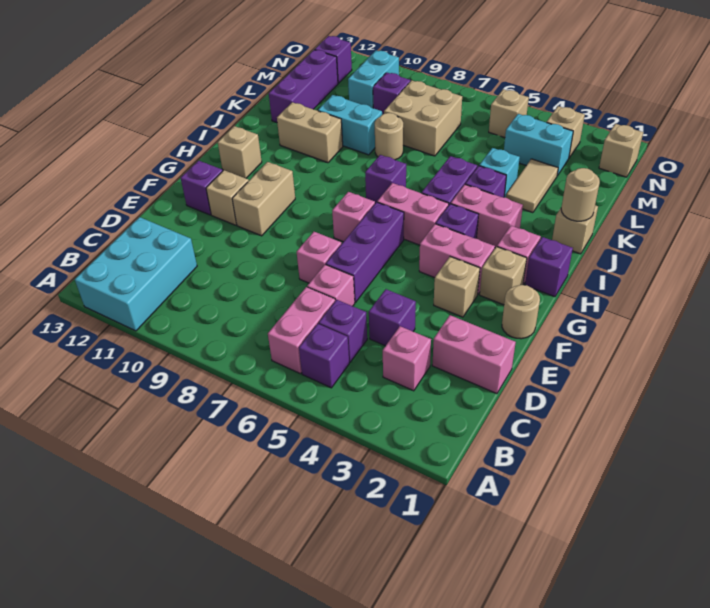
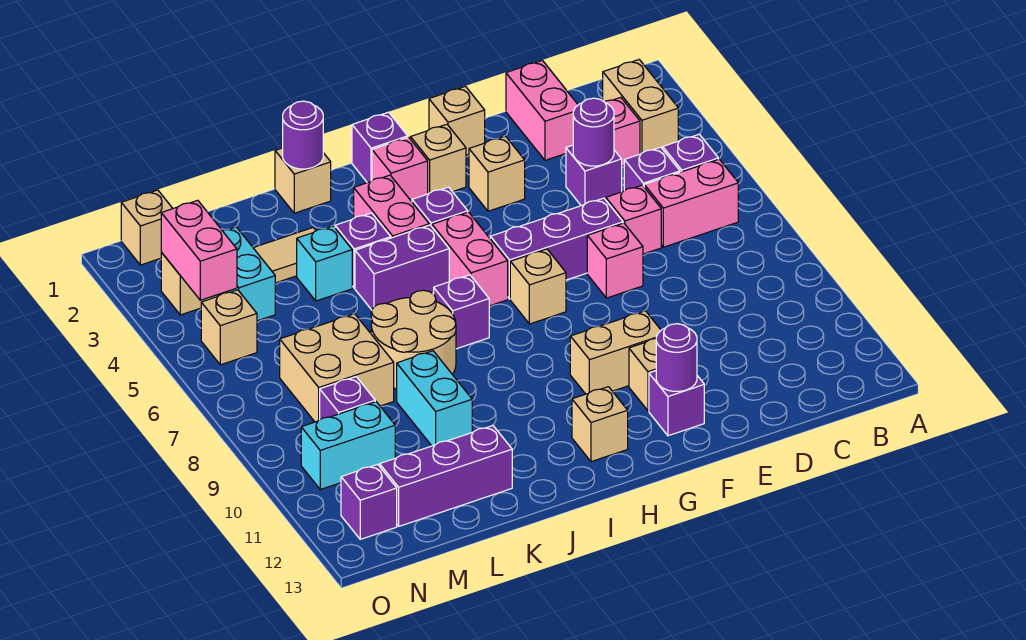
cyan brick A11:C12 level 1 -> none
none -> purple round brick D4 level 2
tan round brick F1 level 1 -> tan brick F1 level 1
none -> purple round brick F12 level 2
pink brick G3:G4 level 1 -> pink brick N3:N4 level 2
pink brick G7 level 1 -> tan brick G7 level 1
tan round brick J1 level 2 -> purple round brick J1 level 2
tan brick J10:J11 level 1 -> tan brick B2:B3 level 1
tan round brick K8 level 1 -> tan round brick J7:K8 level 1

